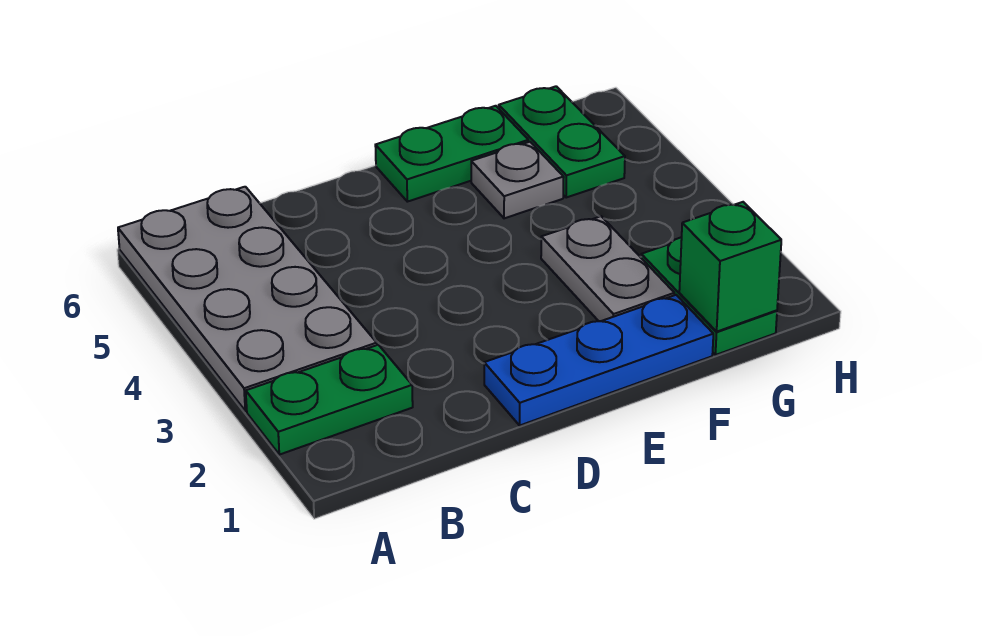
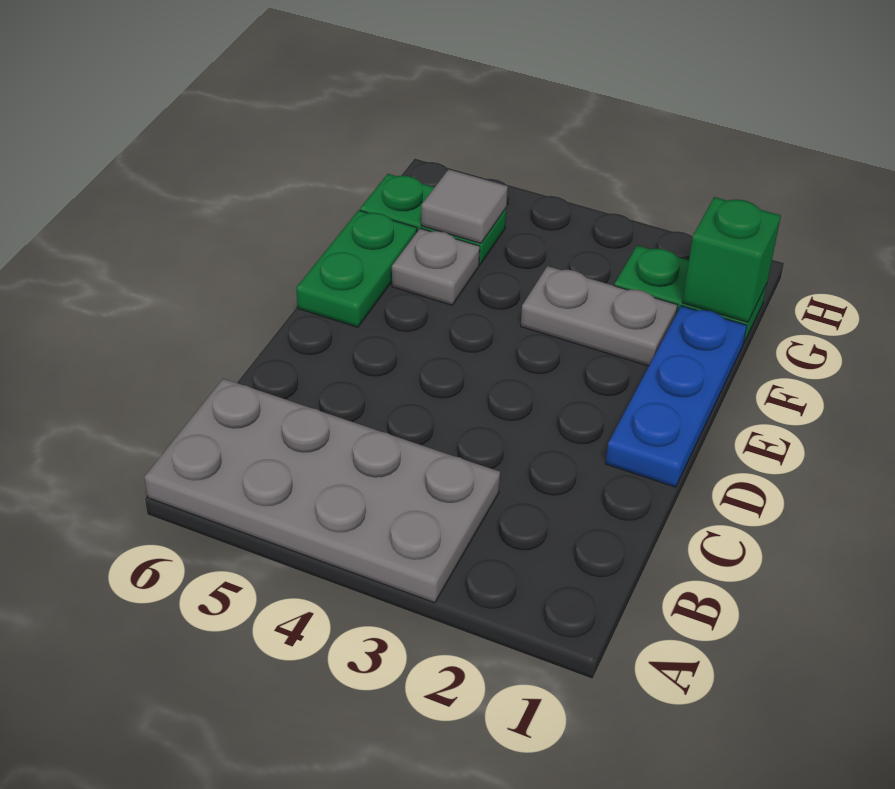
green plate A2:B2 level 1 -> none
none -> grey tile G5 level 2

